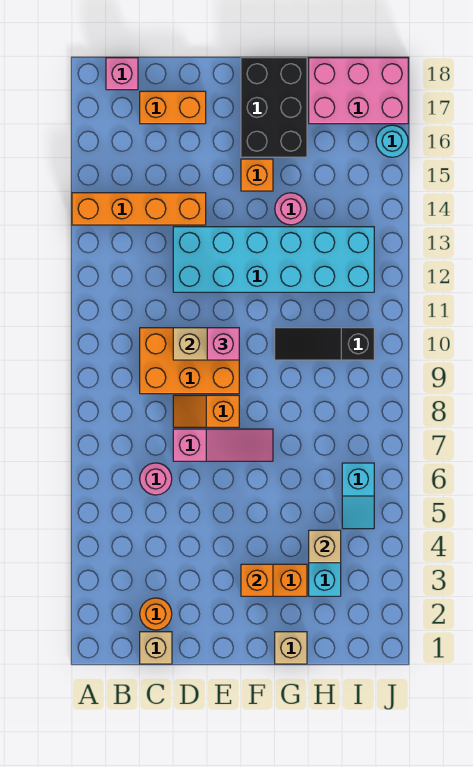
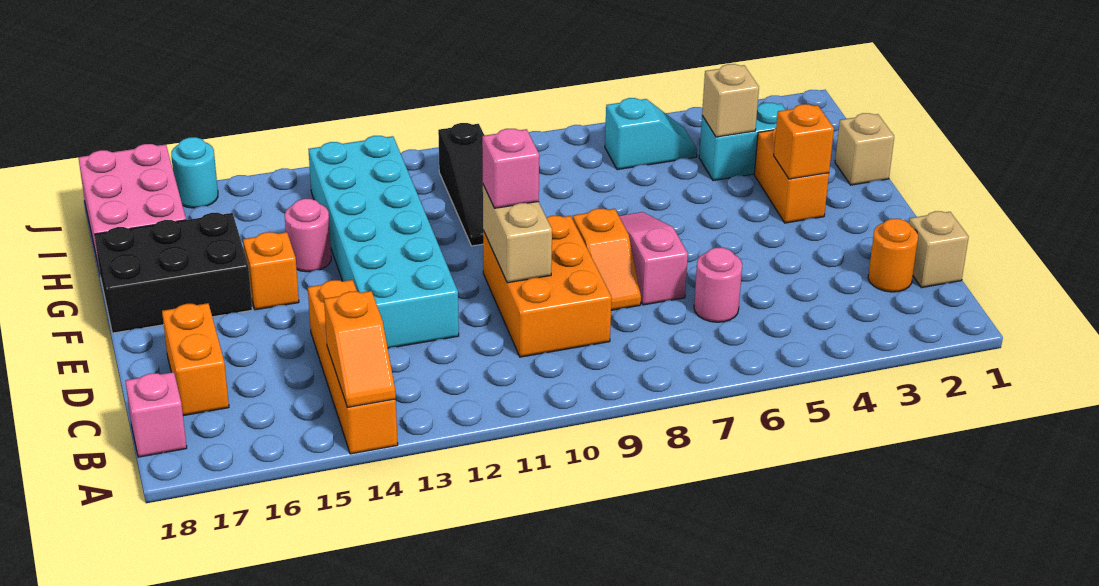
none -> orange slope A14:B14 level 2 top B

